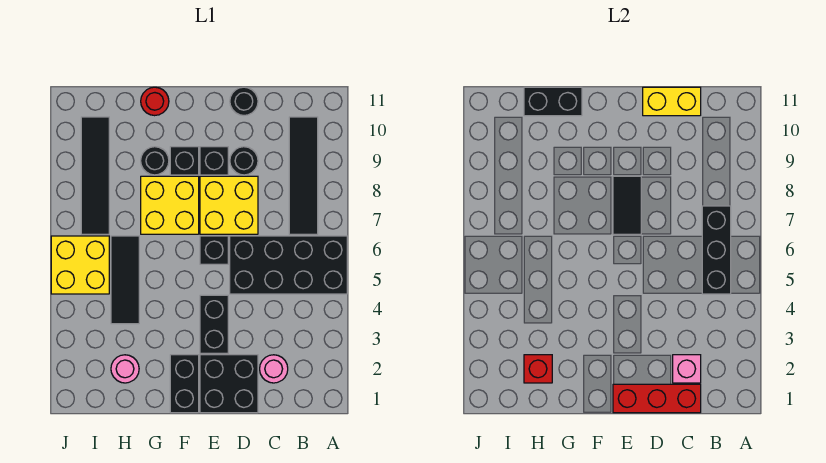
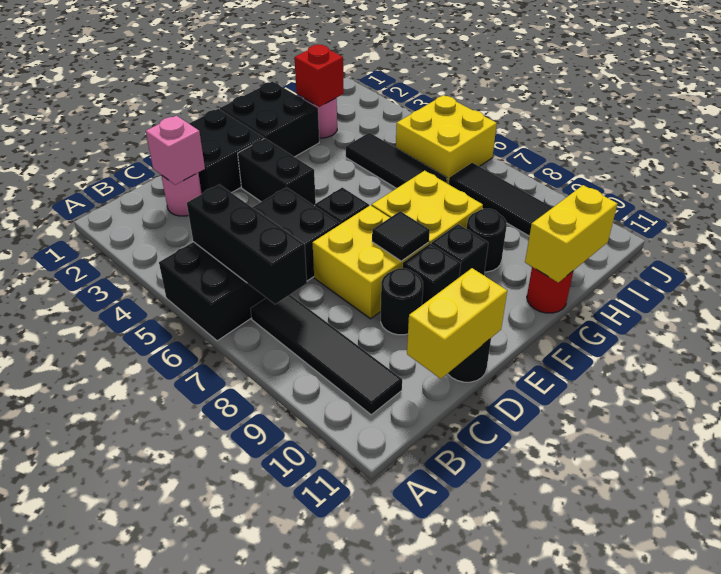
red brick C1:E1 level 2 -> none
black tile E7:E8 level 2 -> black tile E8 level 2
black brick F1:F2 level 1 -> black brick F1:G2 level 1
black brick G11:H11 level 2 -> yellow brick G11:H11 level 2

